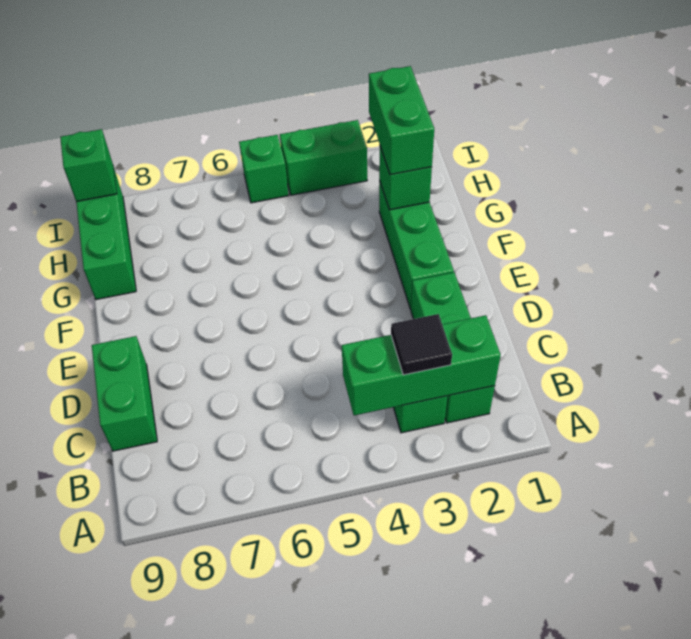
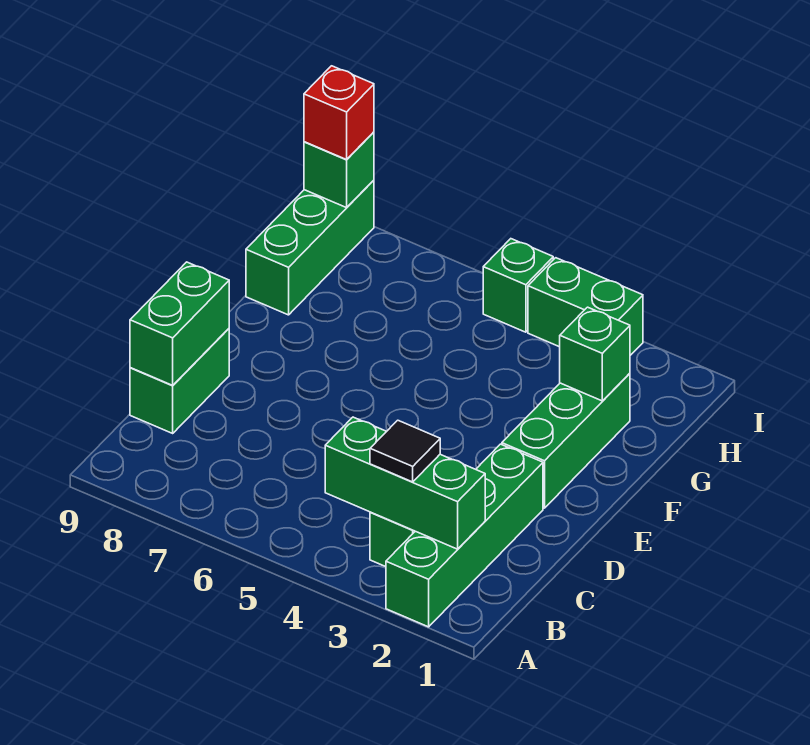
green brick B2:D2 level 1 -> green brick A2:D2 level 1
green brick G2:H2 level 3 -> green brick C9:D9 level 2
none -> red brick I9 level 3

